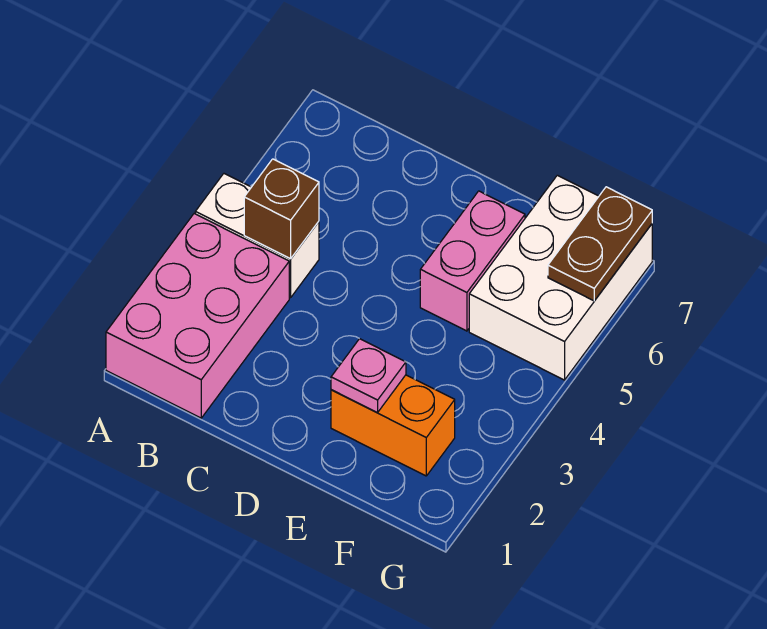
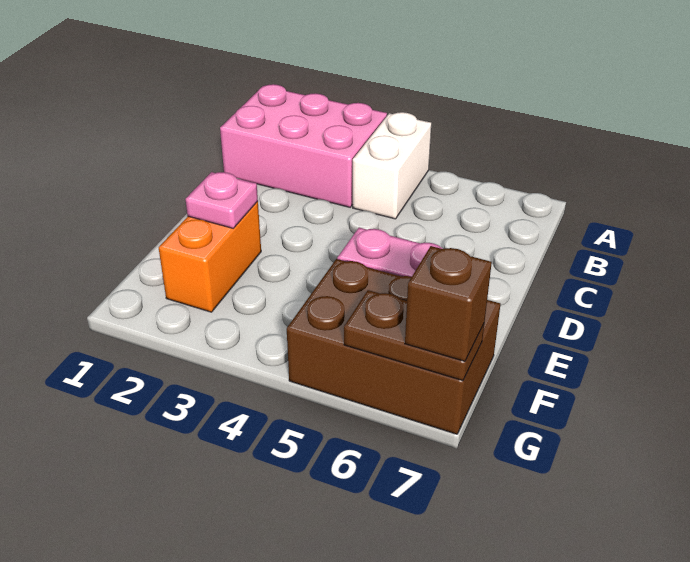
brown brick B4 level 2 -> brown brick G7 level 3
white brick F5:G7 level 1 -> brown brick F5:G7 level 1

